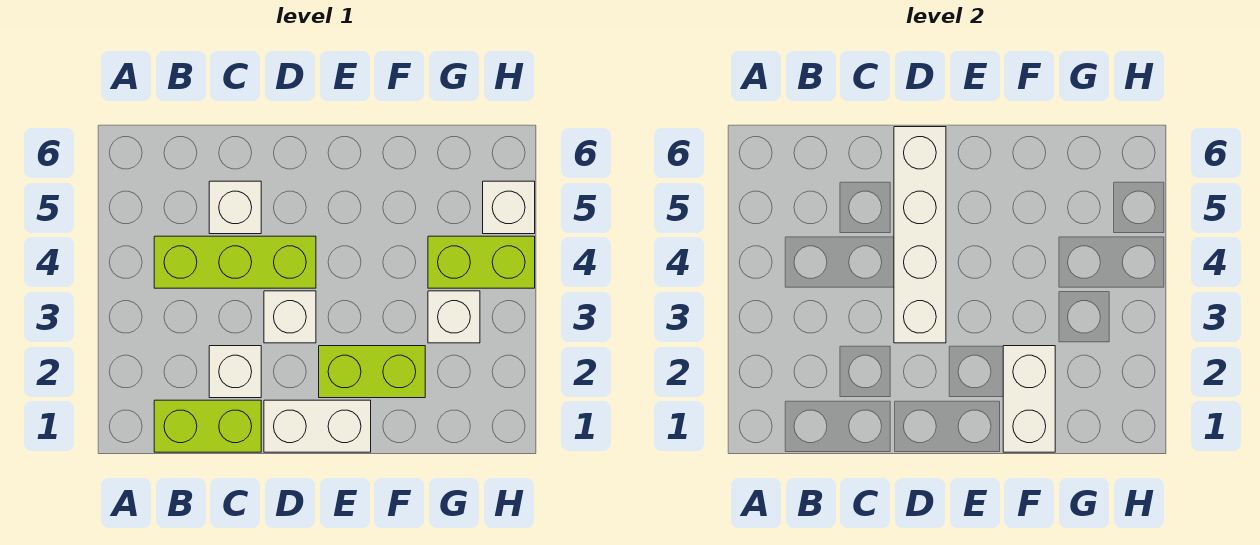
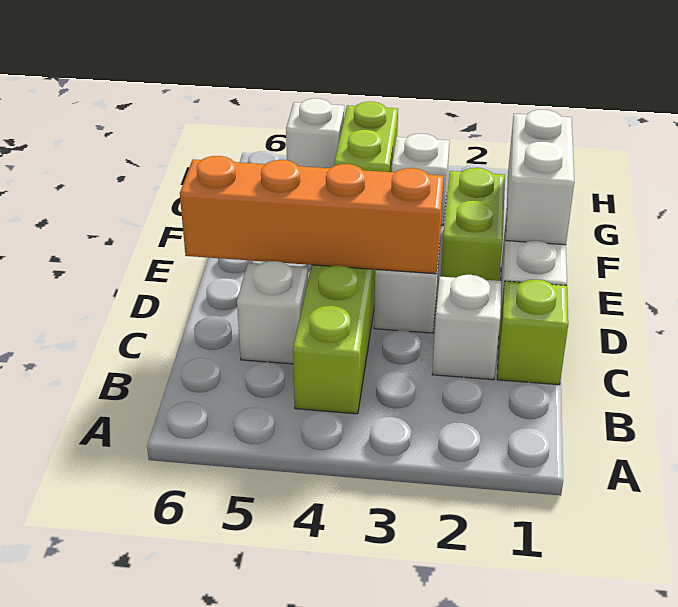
lime brick B1:C1 level 1 -> lime brick C1 level 1
white brick D3:D6 level 2 -> orange brick D3:D6 level 2
white brick F1:F2 level 2 -> white brick E1:F1 level 2

